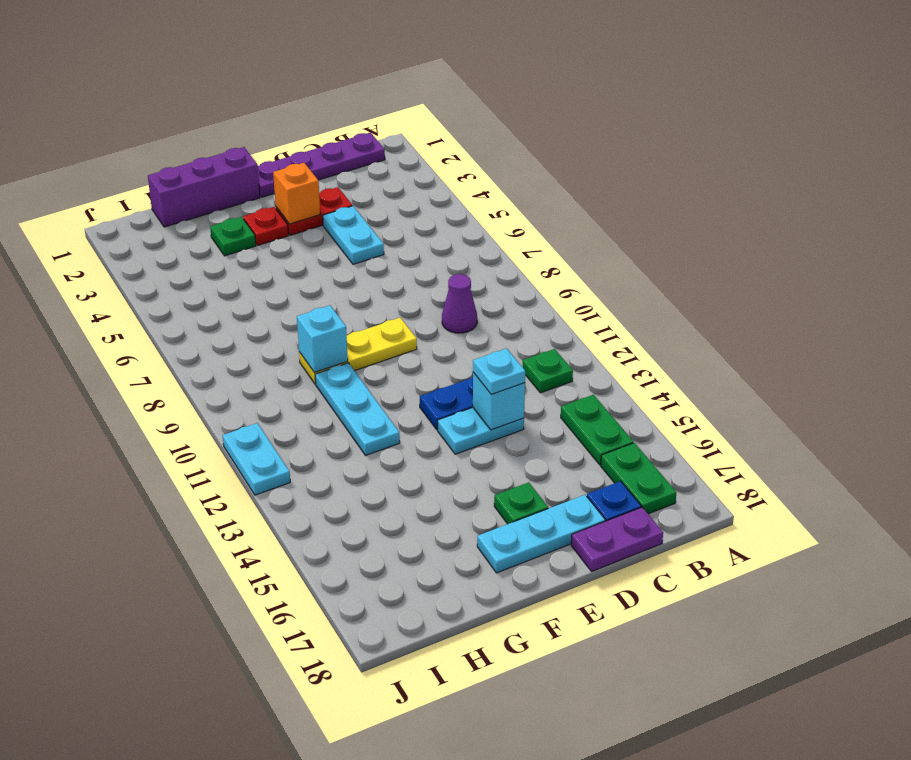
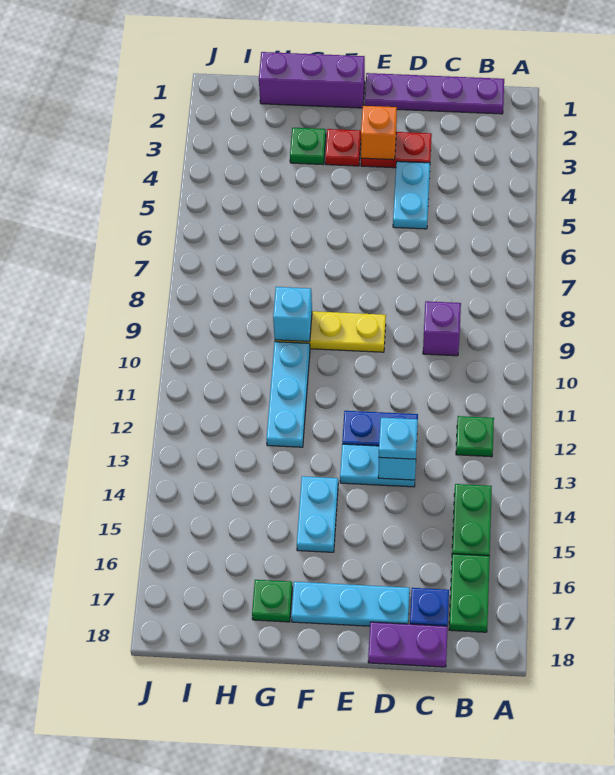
purple cone C9 level 1 -> purple brick C9 level 1
green plate E16 level 1 -> green plate G17 level 1
cyan plate J11:J12 level 1 -> cyan plate F14:F15 level 1

